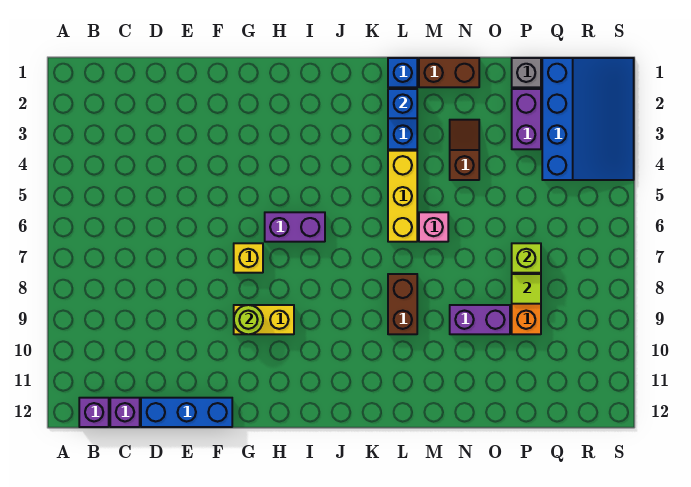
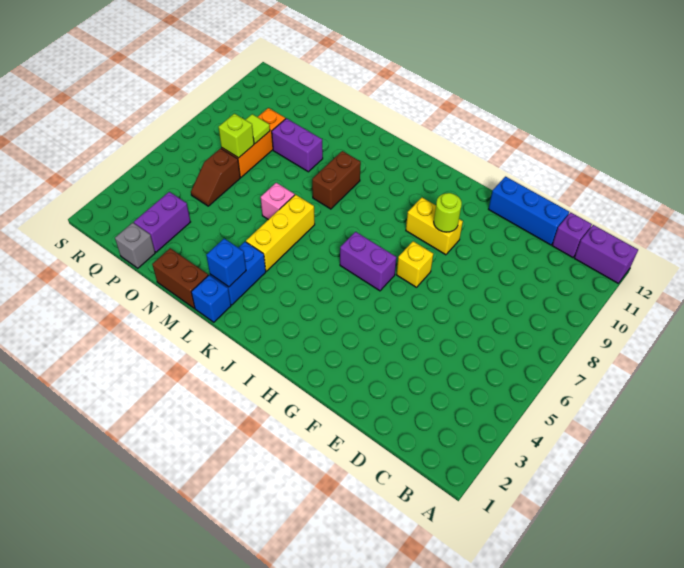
purple brick B12 level 1 -> purple brick A12:B12 level 1
brown slope N3:N4 level 1 top 4 -> brown slope P5:P6 level 1 top 6
blue slope Q1:S4 level 1 top Q -> none

